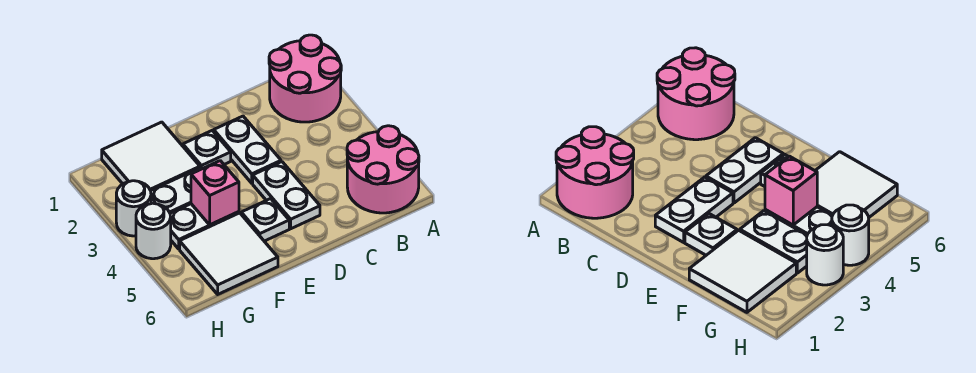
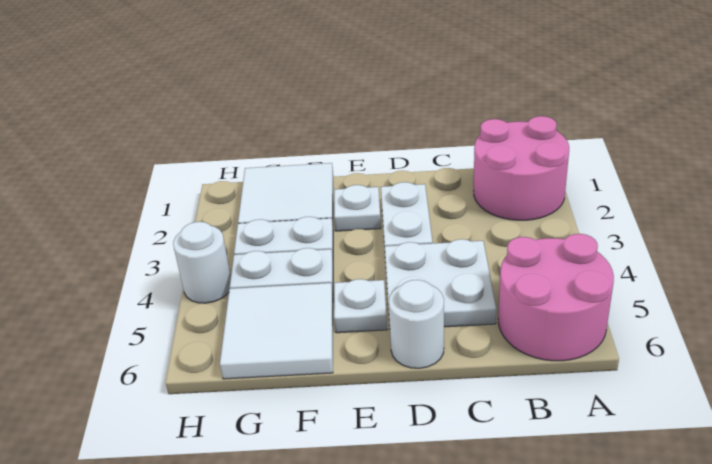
white plate D4:D5 level 1 -> white plate C4:D5 level 1
pink brick F4 level 2 -> none
white round brick H3 level 1 -> white round brick D6 level 1

